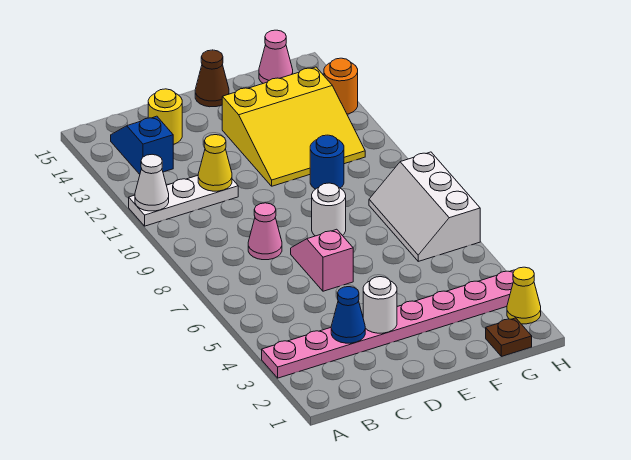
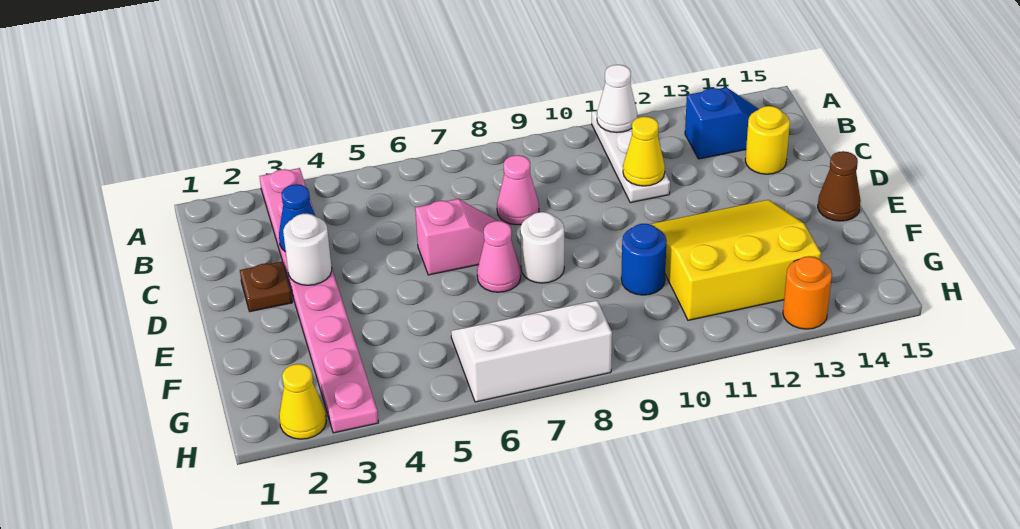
yellow slope E11:G13 level 1 top 13 -> yellow slope E11:G13 level 1 top G
brown plate G1 level 1 -> brown plate D2 level 1
pink cone G15 level 1 -> pink cone E7 level 1

